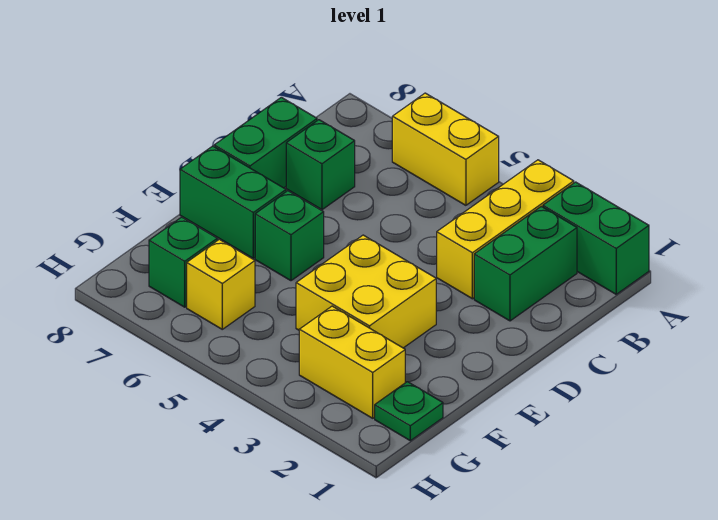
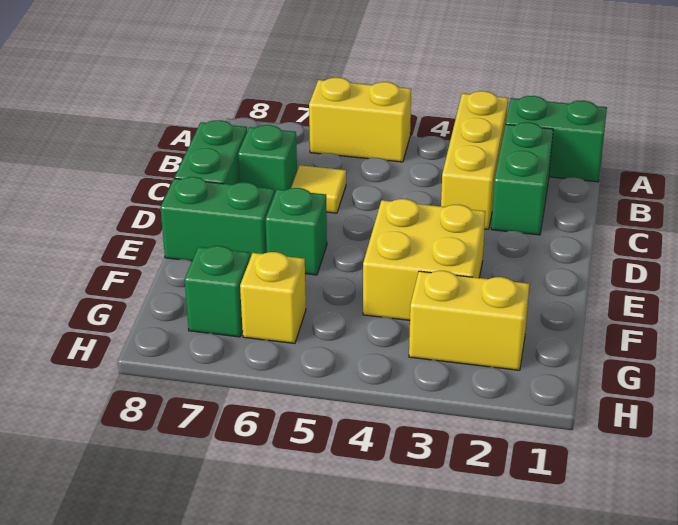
none -> yellow tile C6 level 1
green plate G1 level 1 -> none

